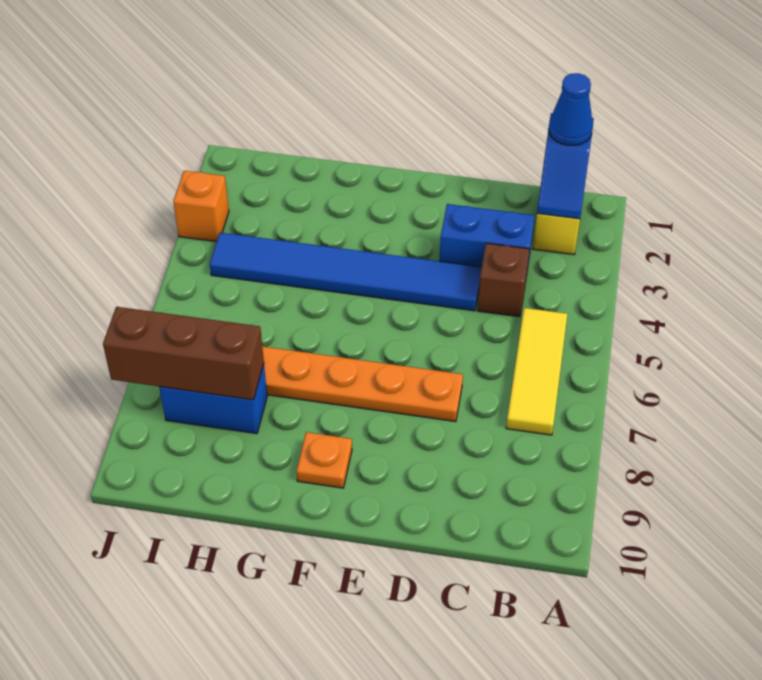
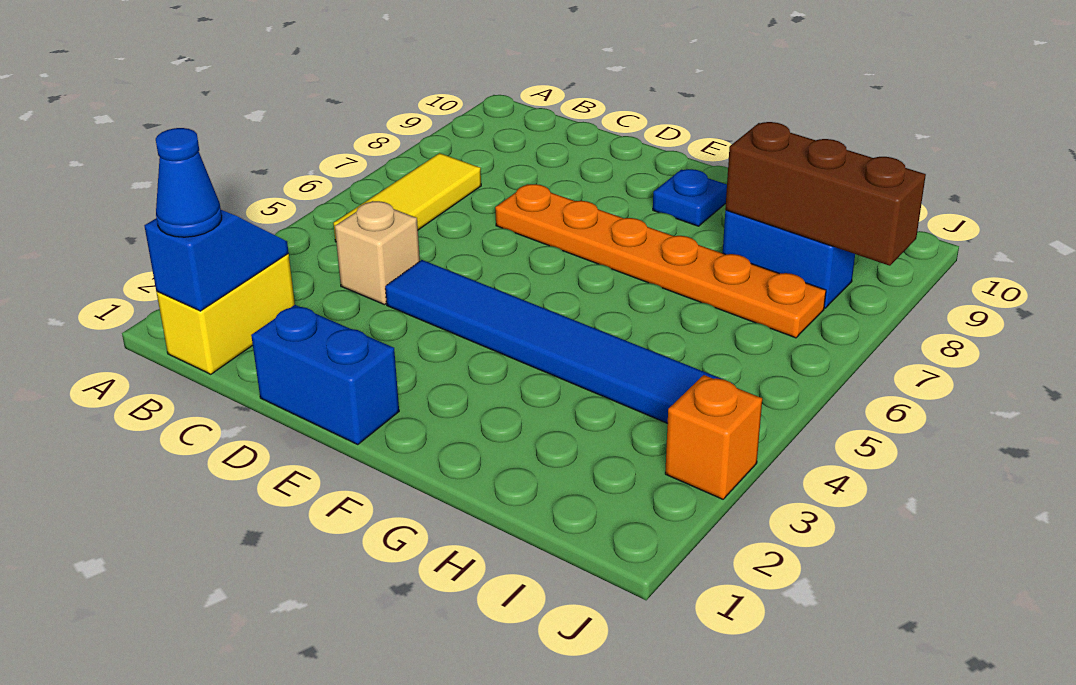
blue brick C3:D3 level 1 -> blue brick D1:E1 level 1
brown brick C4 level 1 -> tan brick C4 level 1
orange plate F9 level 1 -> blue plate F9 level 1

